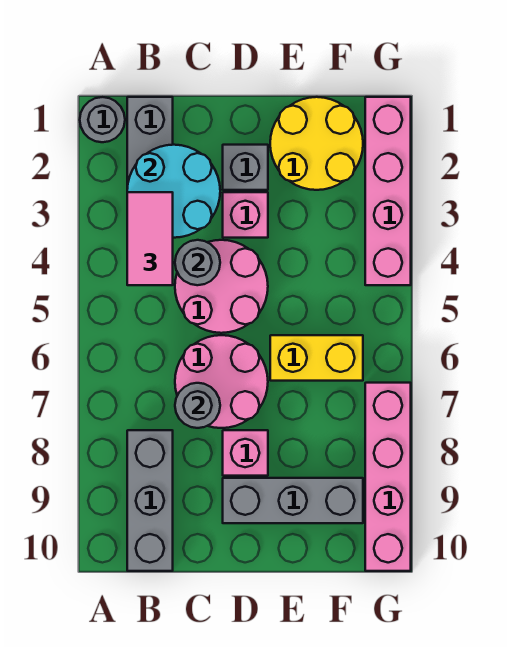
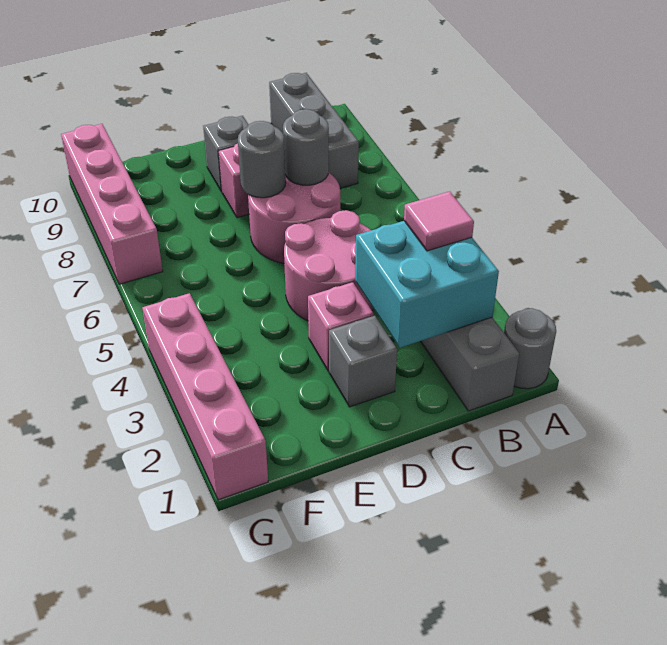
cyan round brick B2:C3 level 2 -> cyan brick B2:C3 level 2
pink tile B3:B4 level 3 -> pink tile B3 level 3
grey round brick C4 level 2 -> grey round brick D7 level 2
grey brick D9:F9 level 1 -> grey brick D9 level 1
yellow round brick E1:F2 level 1 -> none
yellow brick E6:F6 level 1 -> none

